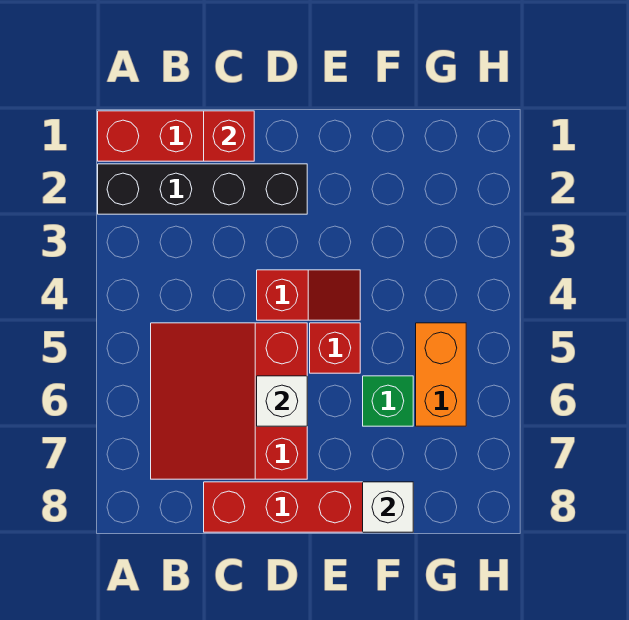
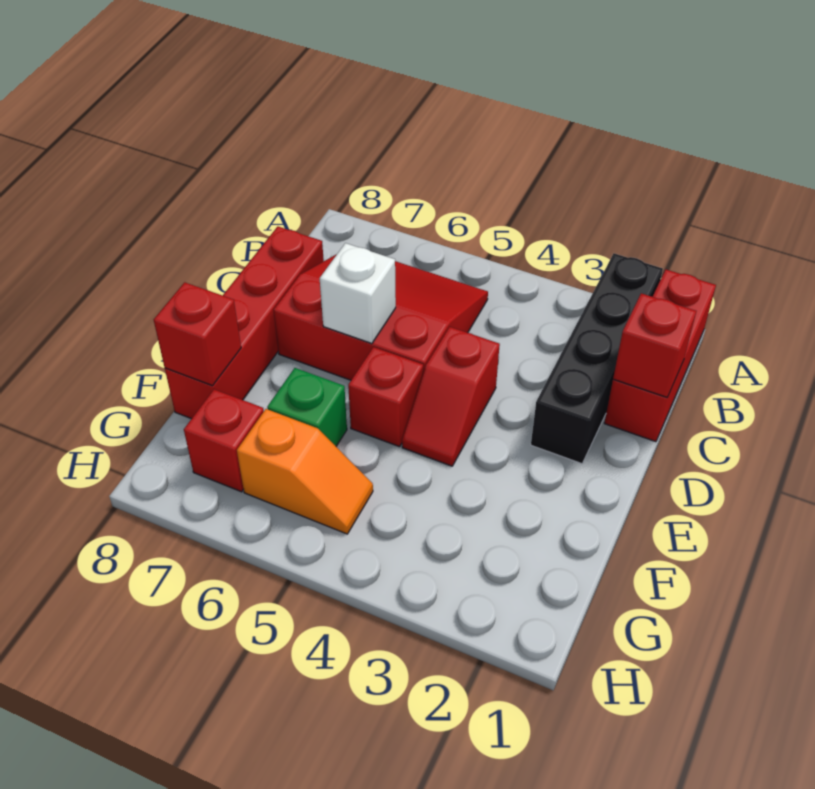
white brick F8 level 2 -> red brick F8 level 2
orange brick G5:G6 level 1 -> orange slope G5:G6 level 1 top 6
none -> red brick G7 level 1

